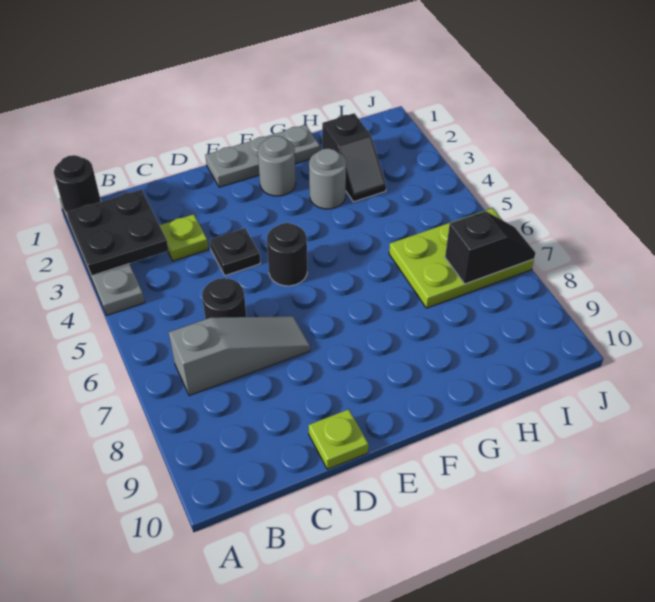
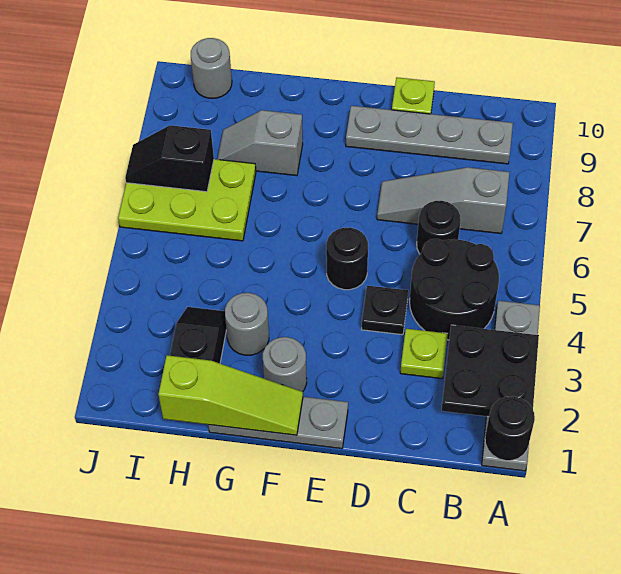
none -> black round brick B4:C5 level 1
none -> grey plate B9:E9 level 1
none -> lime slope F1:H1 level 2 top H
none -> grey slope G8:H8 level 1 top G
none -> grey round brick I10 level 1

